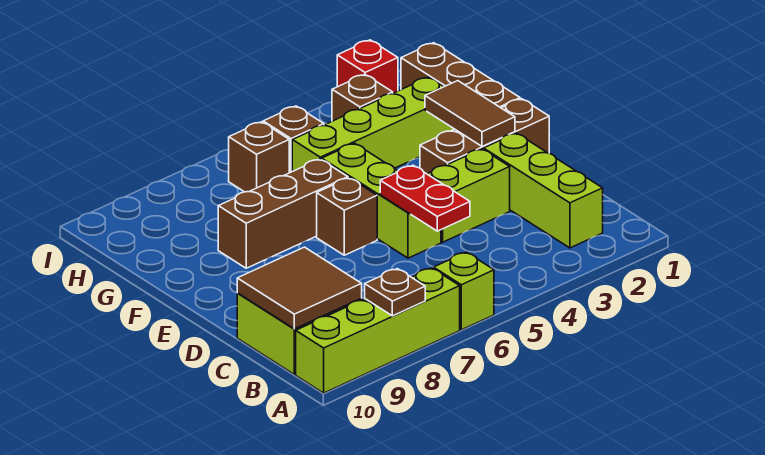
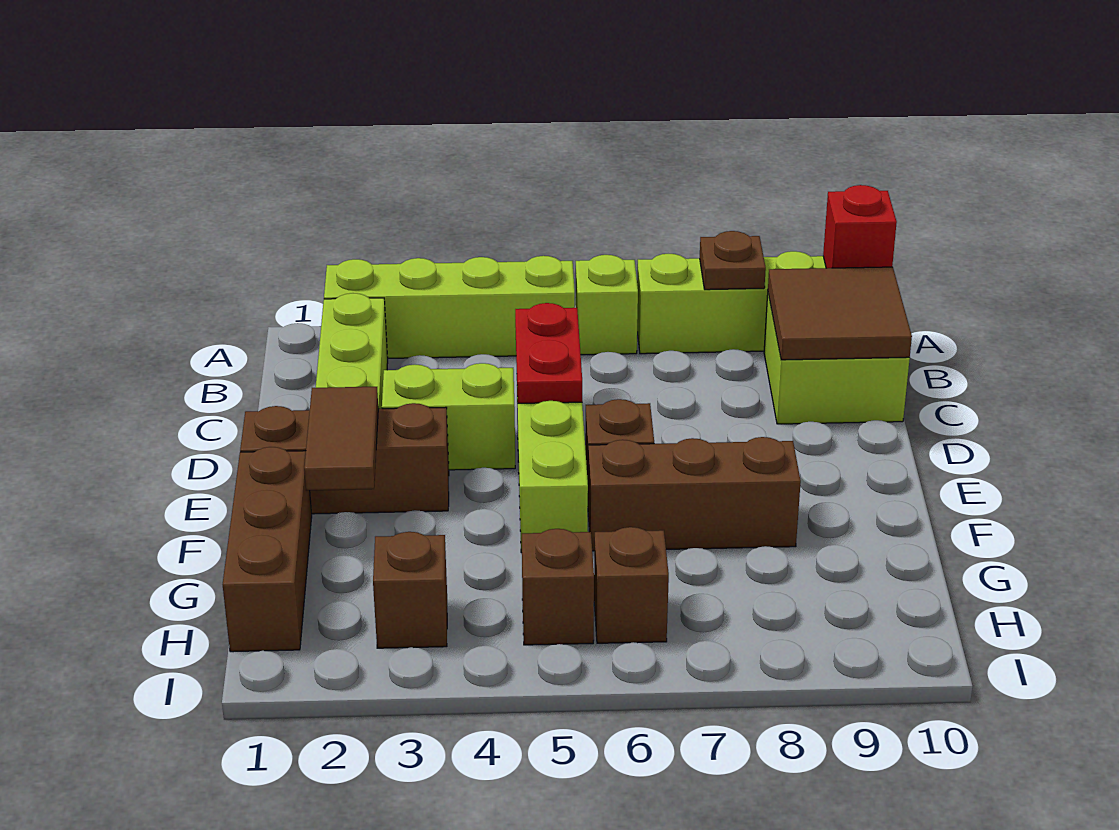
lime brick G2:G5 level 1 -> lime brick A2:A5 level 1
red brick I2 level 1 -> red brick A10 level 2

